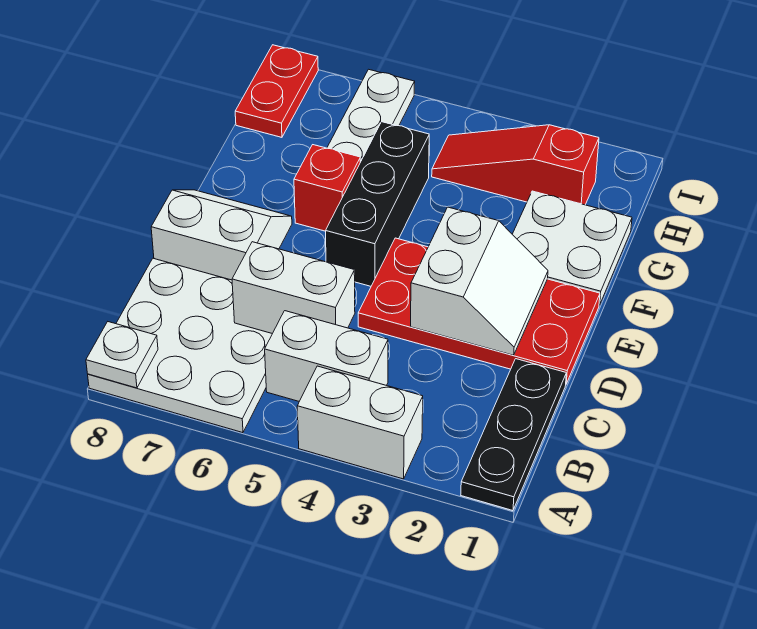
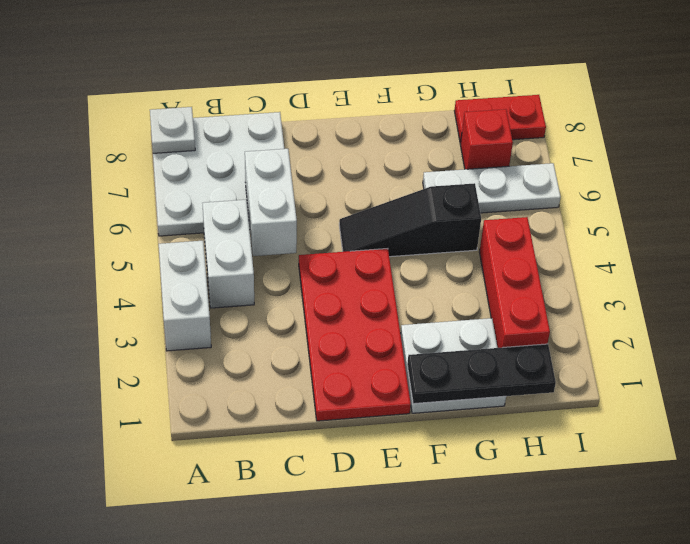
black plate A1:C1 level 1 -> black plate F1:H1 level 2
white slope D2:E3 level 2 top 3 -> none
white slope D7:E8 level 1 top D -> none
black brick E5:G5 level 1 -> black slope E5:G5 level 1 top G
red brick F6 level 1 -> red brick H7 level 1
red slope H2:H4 level 1 top 2 -> red brick H2:H4 level 1

